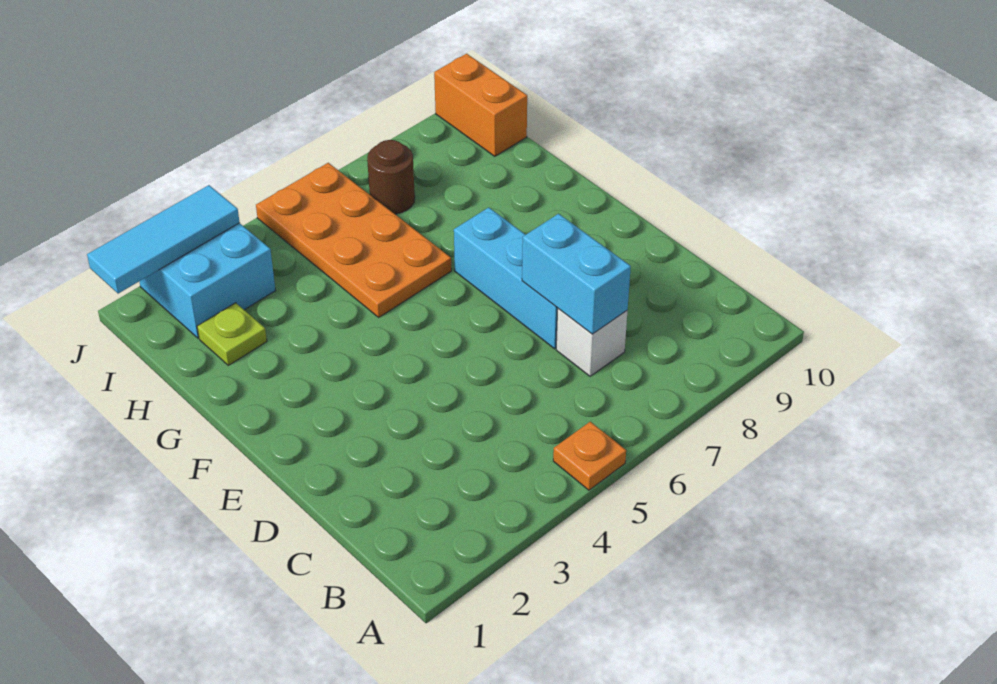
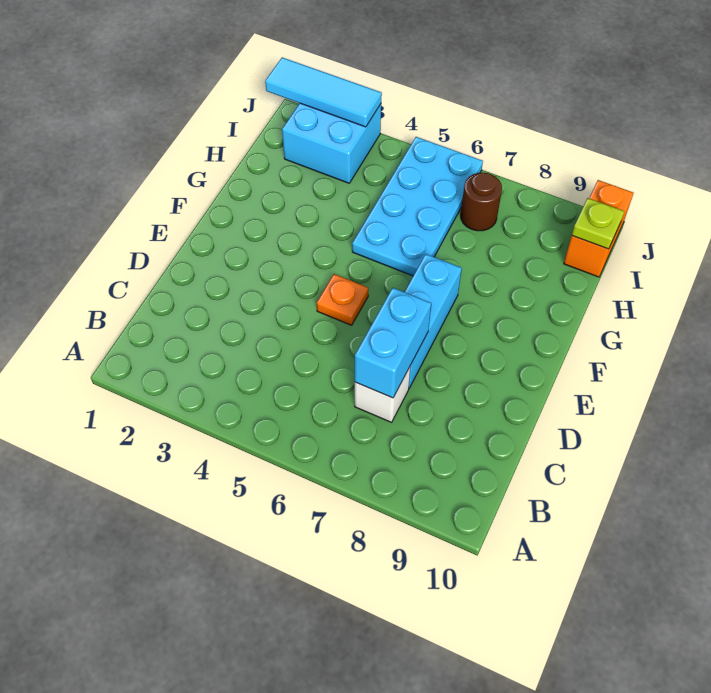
orange plate A5 level 1 -> orange plate E5 level 1
orange plate G5:J6 level 1 -> cyan plate G5:J6 level 1
lime plate H2 level 1 -> lime plate I10 level 2

